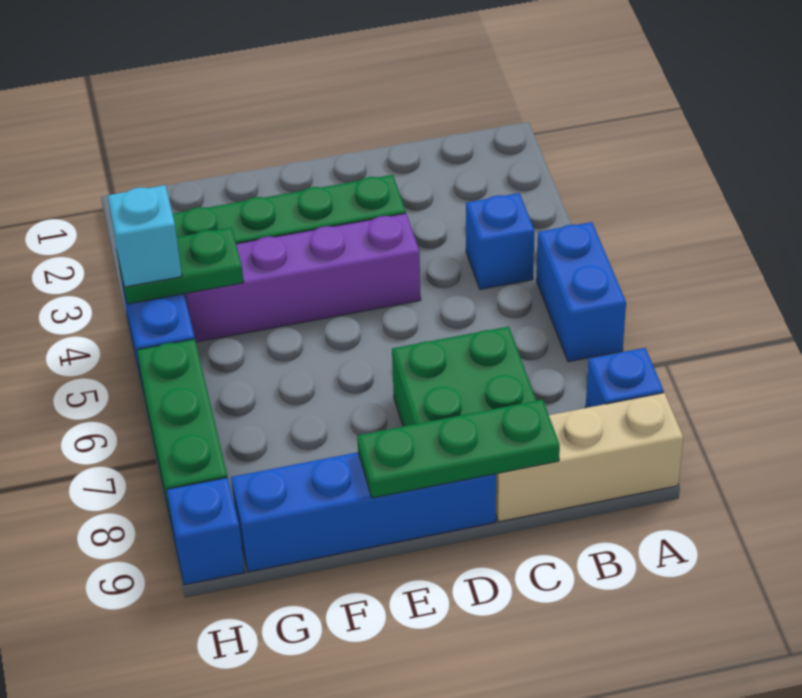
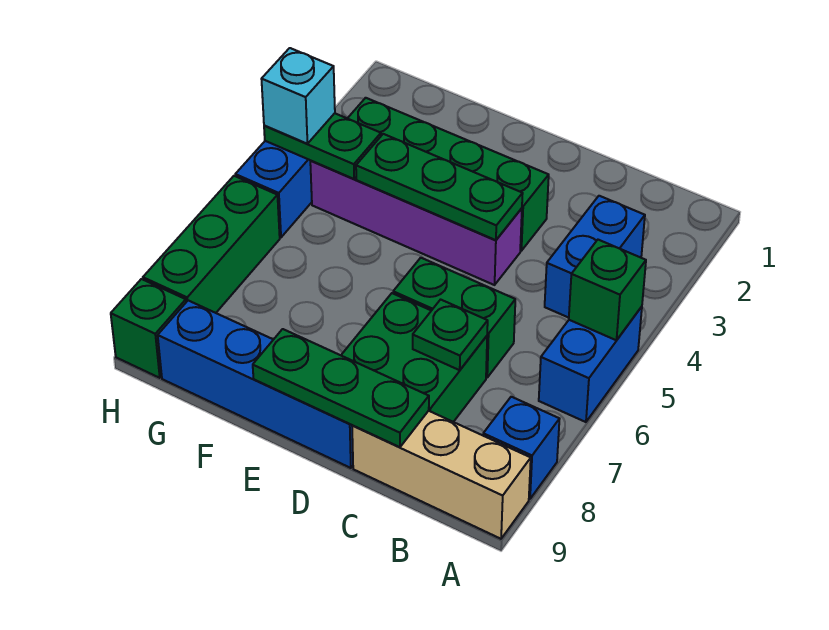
none -> green brick A5 level 2
blue brick B4 level 1 -> blue brick B3:B4 level 1
none -> green brick C6:D6 level 1
none -> green plate C7 level 2
none -> green plate D4:F4 level 2
blue brick H9 level 1 -> green brick H9 level 1

